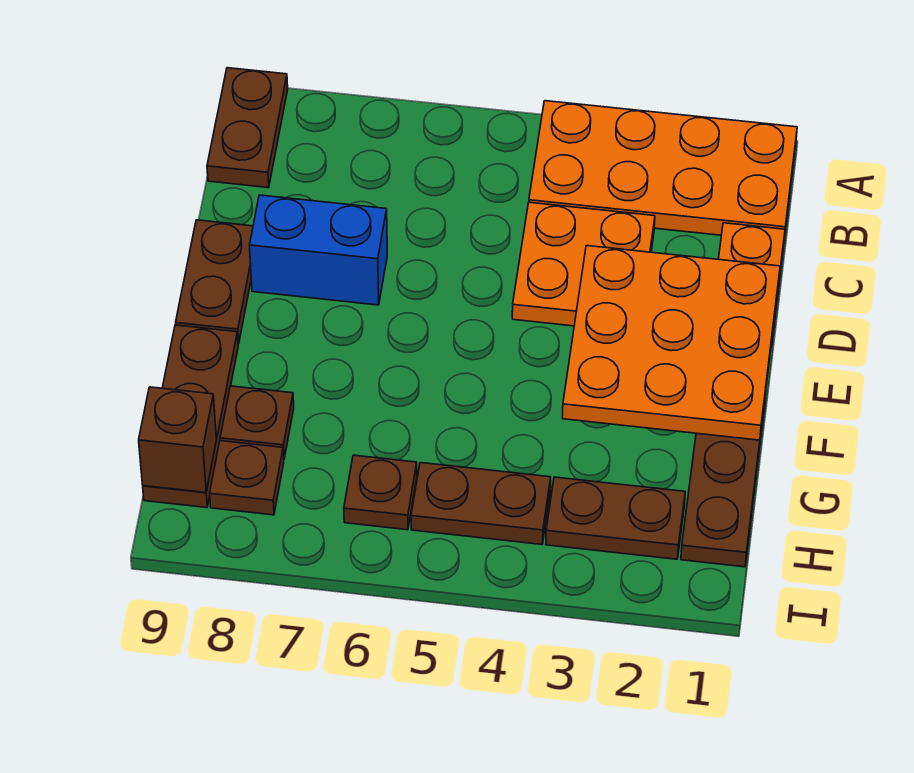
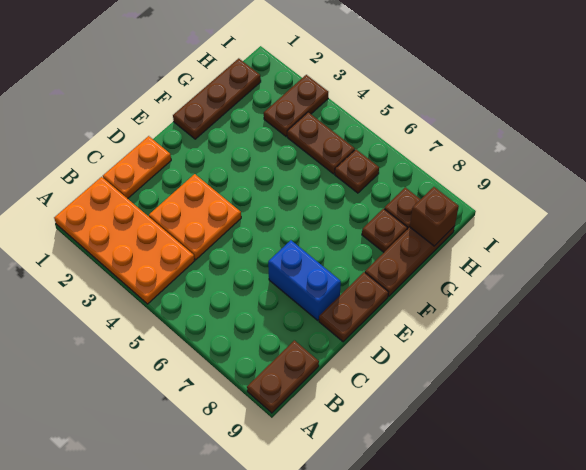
orange plate D1:F3 level 2 -> none
brown plate H2:H3 level 1 -> brown plate H3:I3 level 1

